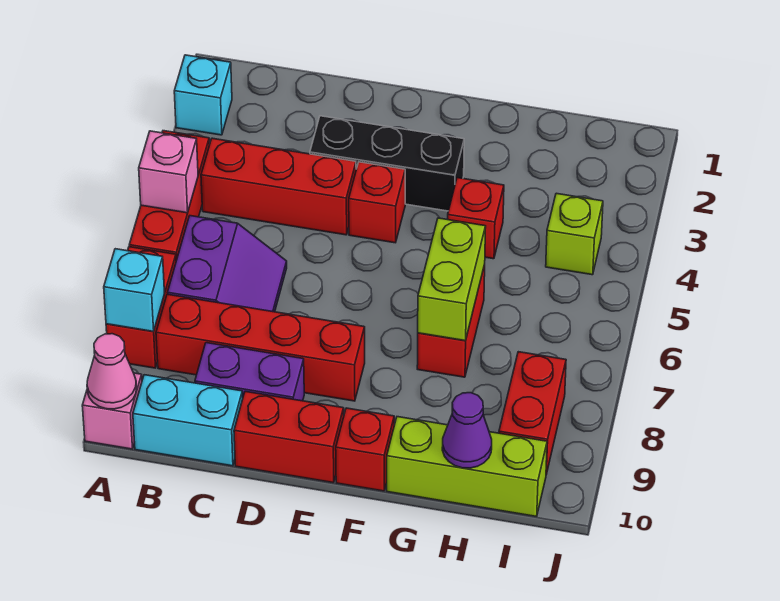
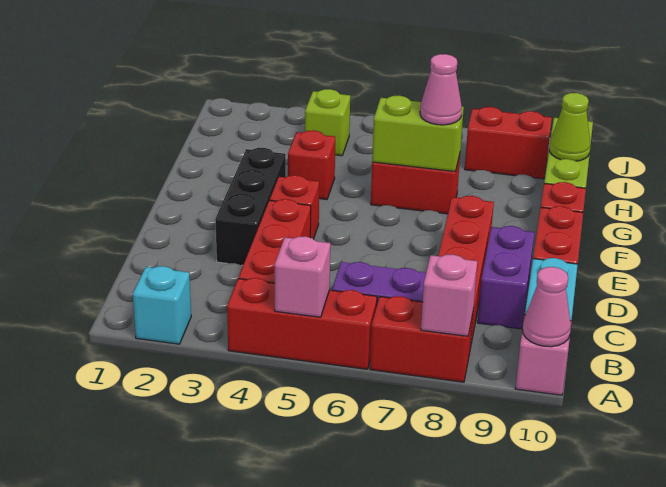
cyan brick A8 level 2 -> pink brick A8 level 2
none -> pink cone G7 level 3
purple cone H10 level 2 -> lime cone H10 level 2

